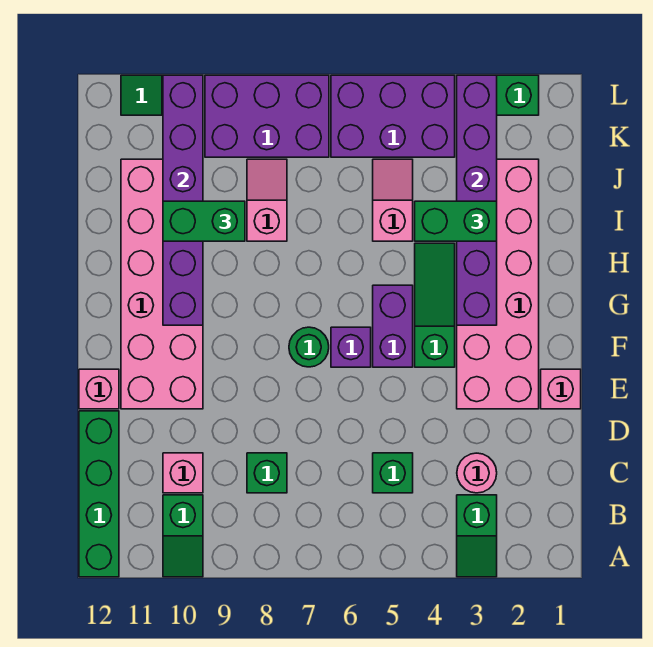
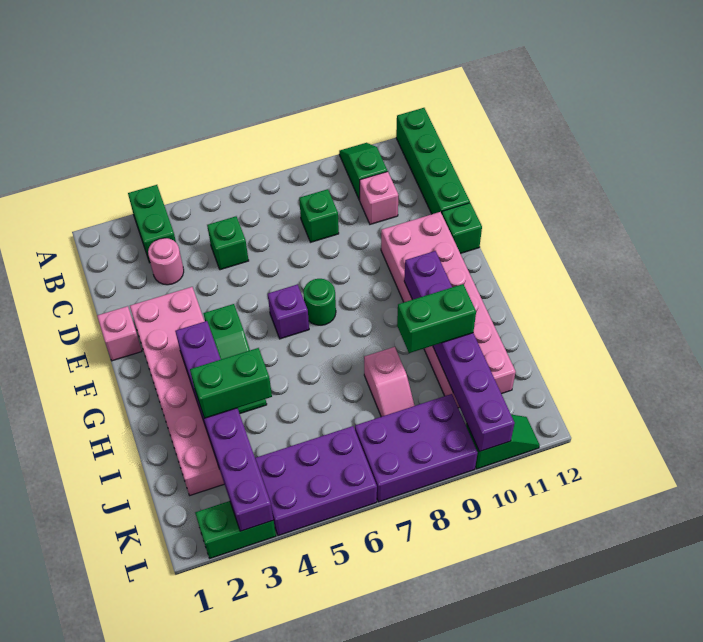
green slope A3:B3 level 1 top B -> green brick A3:B3 level 1
pink brick E12 level 1 -> green brick E12 level 1
purple brick F5:G5 level 1 -> none
pink slope I5:J5 level 1 top I -> none

